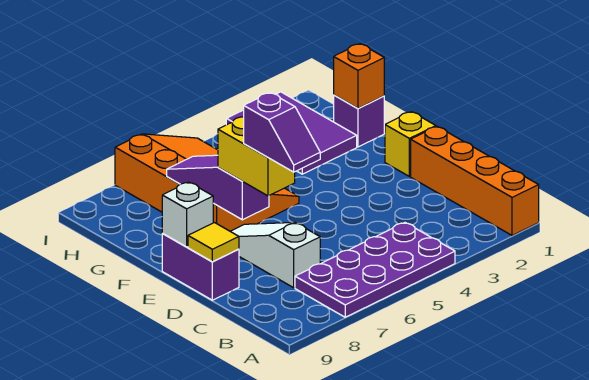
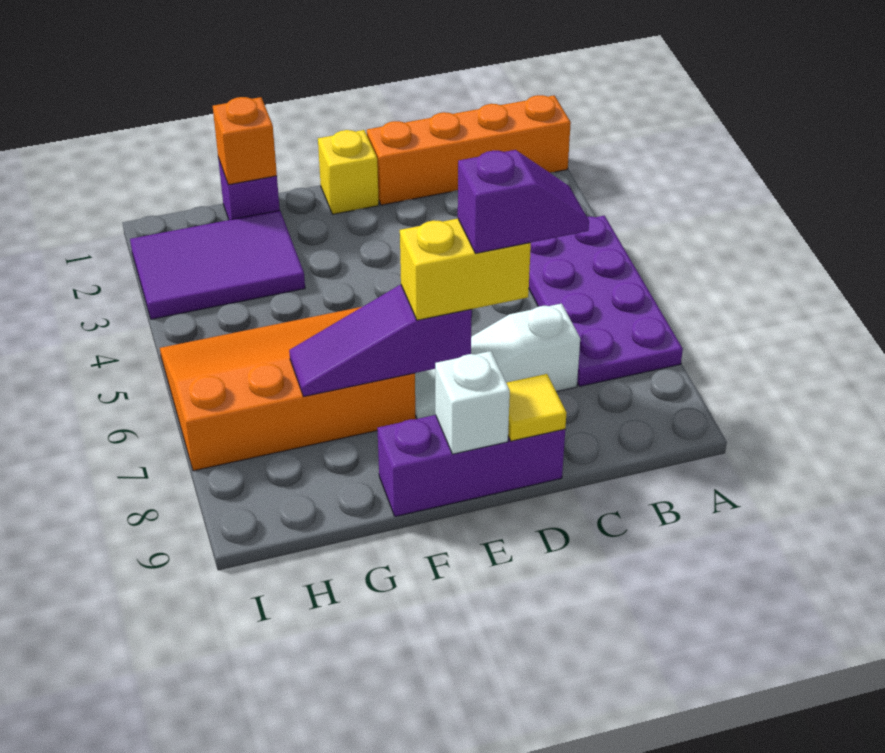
purple brick D9:E9 level 1 -> purple brick D9:F9 level 1

